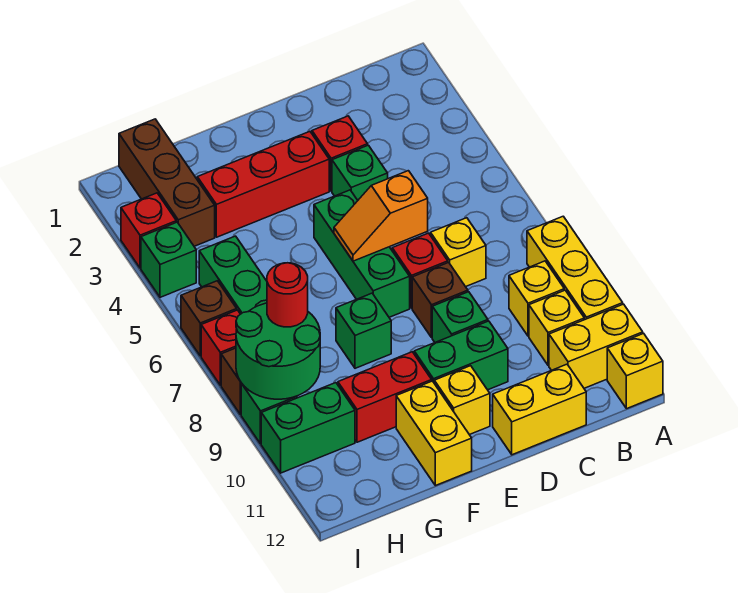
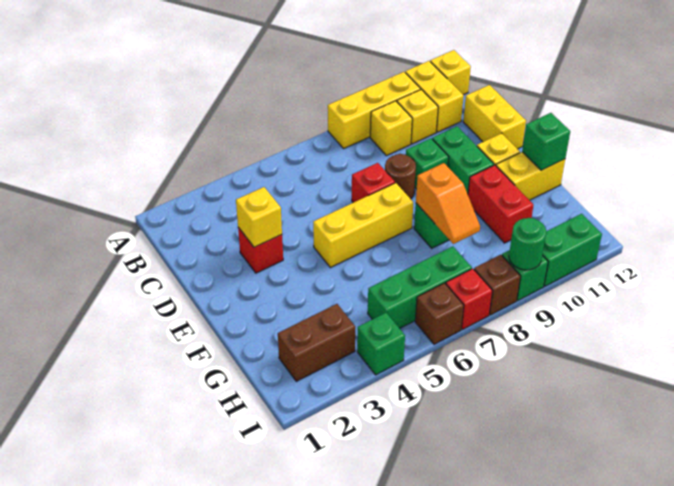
yellow brick C7 level 1 -> yellow brick D3 level 2
green brick D4 level 1 -> green brick F12 level 2
orange slope D6:E6 level 2 top D -> orange slope F8:G8 level 2 top F
brown brick D8 level 1 -> brown round brick D8 level 1
red brick E3:G3 level 1 -> none
green brick E5:E7 level 1 -> yellow brick E5:E7 level 1
brown brick H1:H3 level 1 -> brown brick H2:H3 level 1
green round brick H8:I9 level 2 -> green round brick I9 level 2
red round brick H8 level 3 -> none
green brick H10:I10 level 1 -> green brick I10:I11 level 1
red brick I3 level 1 -> none

